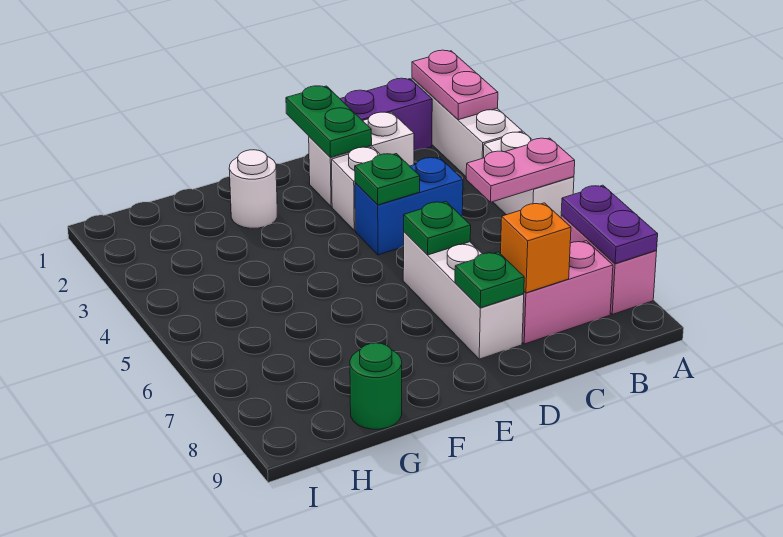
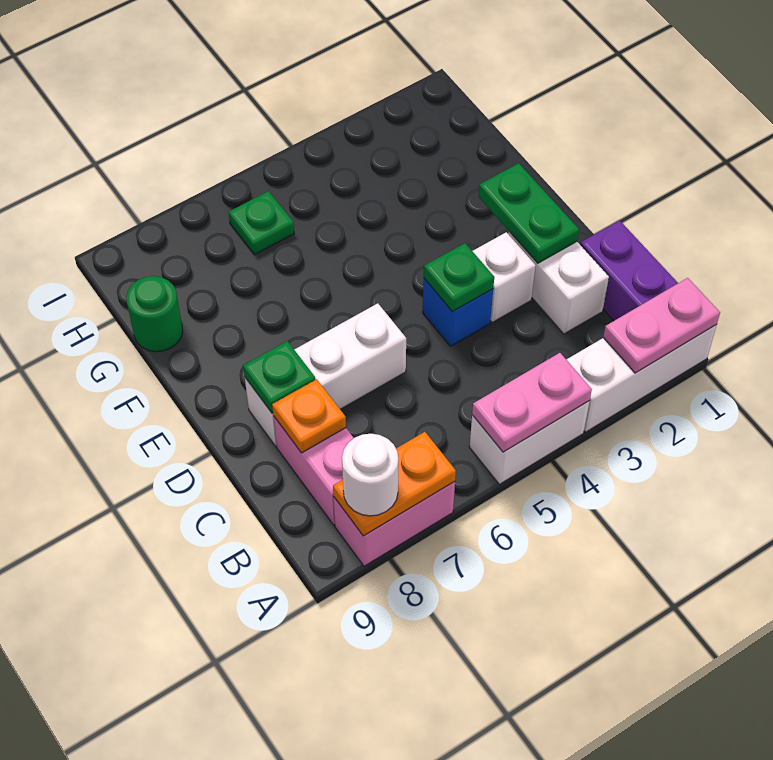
pink plate A5:B5 level 2 -> pink plate A4:A5 level 2
purple plate A7:A8 level 2 -> orange plate A7:A8 level 2
blue brick C4:D4 level 1 -> blue brick D4 level 1
orange brick C8 level 2 -> orange plate C8 level 2
green plate D1:D2 level 2 -> green plate D2:E2 level 2
green plate D6 level 2 -> green plate H6 level 1
white round brick F2 level 1 -> white round brick A8 level 3

